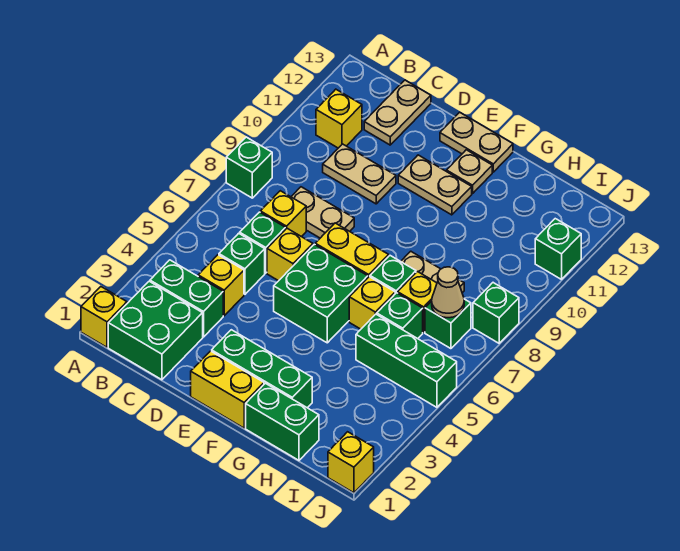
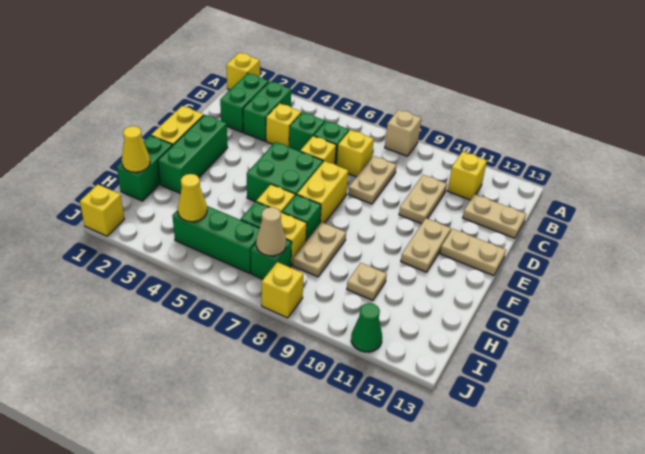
green brick A8 level 1 -> tan brick A8 level 1
green brick B1:C2 level 1 -> green brick B2:C2 level 1
tan plate E13:F13 level 1 -> tan plate E12:E13 level 1
tan plate F12 level 1 -> tan plate H10 level 1
none -> yellow cone H1 level 2
green brick H5:J5 level 1 -> green brick I4:I6 level 1
none -> yellow cone I4 level 2
green brick J8 level 1 -> yellow brick J8 level 1
green brick J11 level 1 -> green cone J11 level 1

